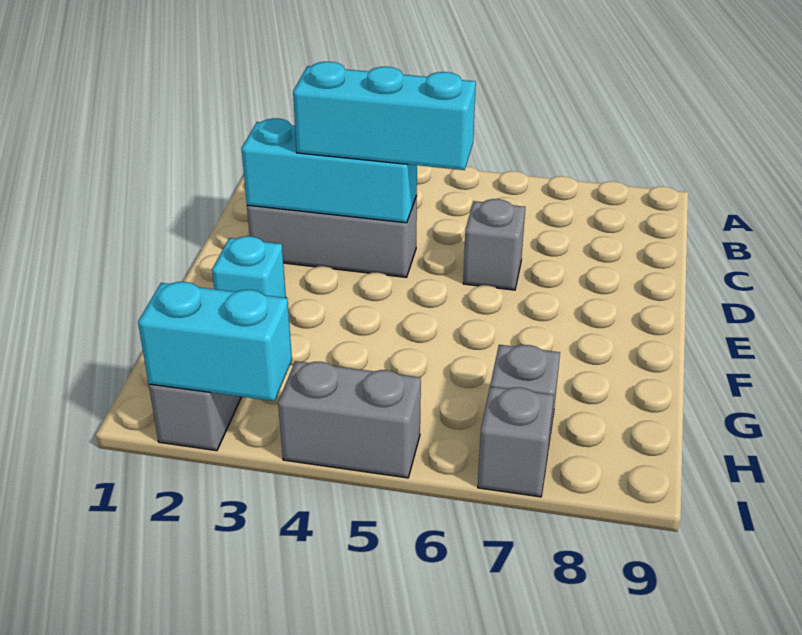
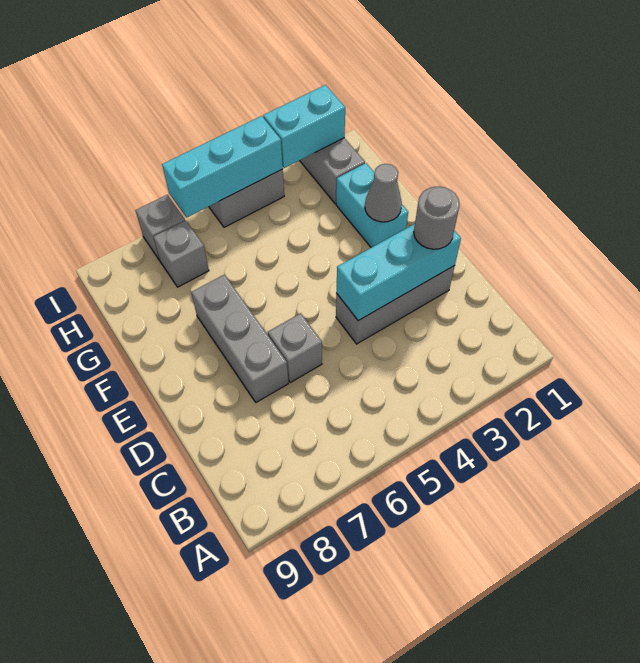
none -> grey round brick D2 level 3
cyan brick D3:D5 level 3 -> cyan brick I4:I6 level 2
none -> grey brick D7:F7 level 1
cyan brick F2 level 1 -> cyan brick F2:G2 level 1
none -> grey cone F2 level 2

